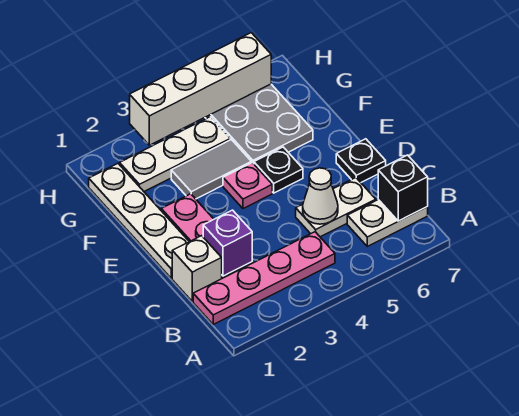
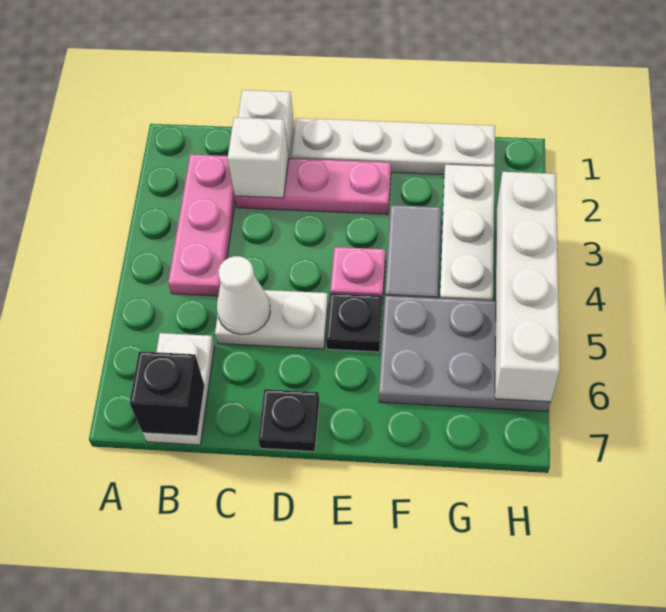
pink plate B1:B4 level 1 -> pink plate B2:B4 level 1
purple brick C2 level 2 -> white brick C2 level 2
white plate C5:C6 level 1 -> white plate C5:D5 level 1

